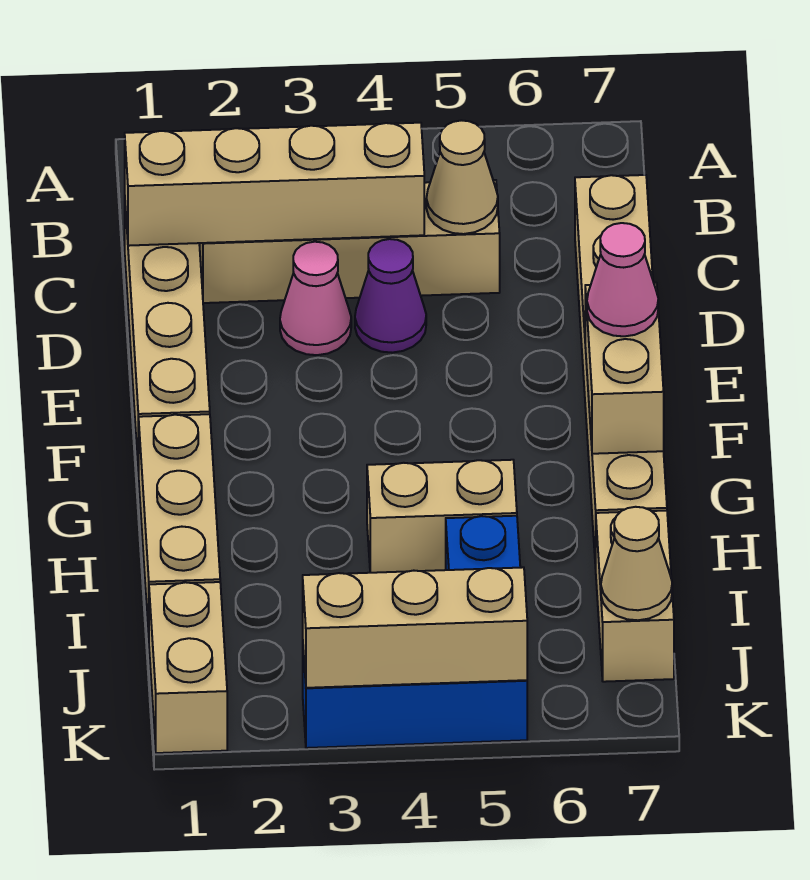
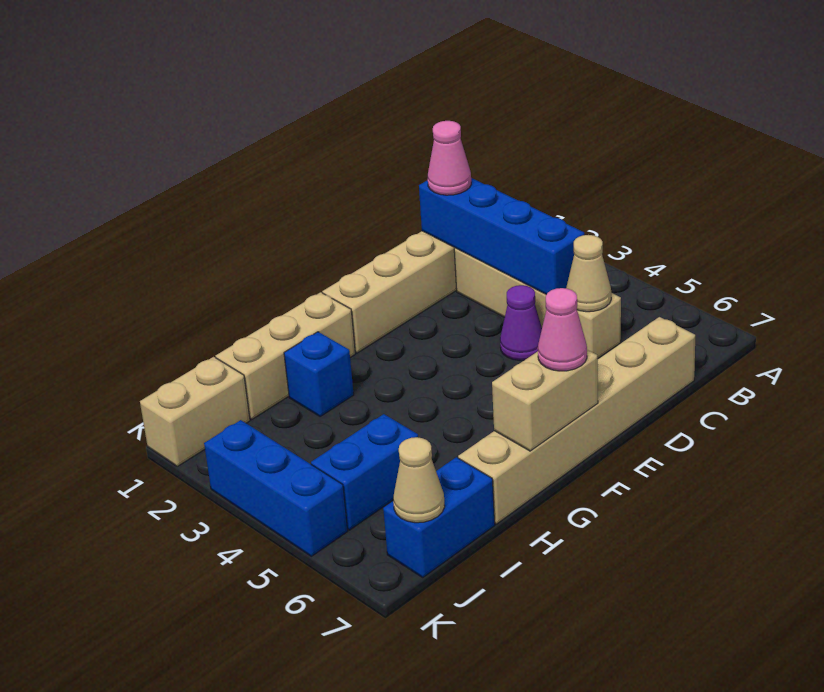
tan brick C1:C4 level 2 -> blue brick C1:C4 level 2
pink cone D3 level 1 -> pink cone C1 level 3
none -> blue brick H2 level 1
tan brick H4:H5 level 1 -> none
tan brick I7:J7 level 1 -> blue brick I7:J7 level 1
tan brick K3:K5 level 2 -> none

